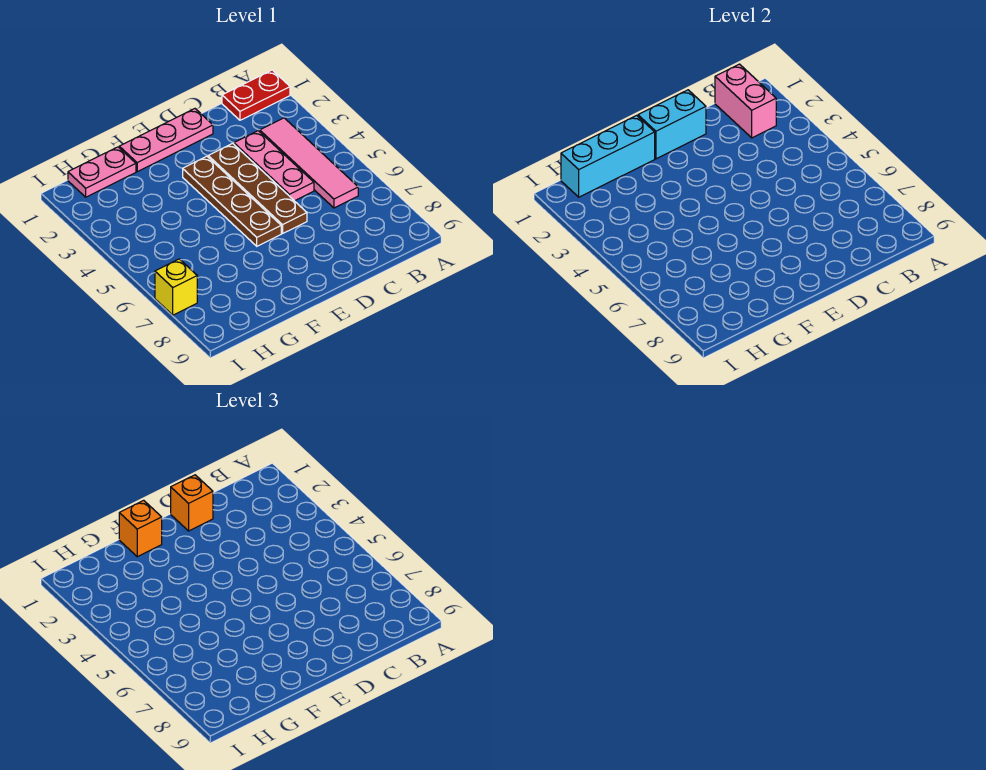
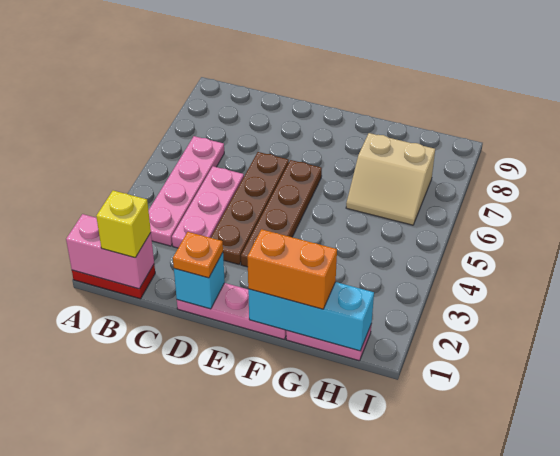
pink brick B1:B2 level 2 -> pink brick A1:B1 level 2
pink tile B3:B6 level 1 -> pink plate B3:B6 level 1
cyan brick D1:E1 level 2 -> cyan brick D1 level 2
orange brick D1 level 3 -> orange plate D1 level 3
orange brick F1 level 3 -> orange brick F1:G1 level 3
none -> tan slope G6:H7 level 1 top 7
yellow brick I7 level 1 -> yellow brick B1 level 3

